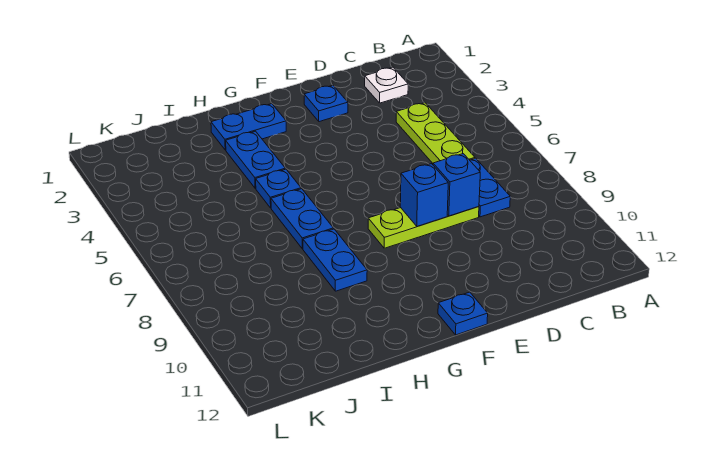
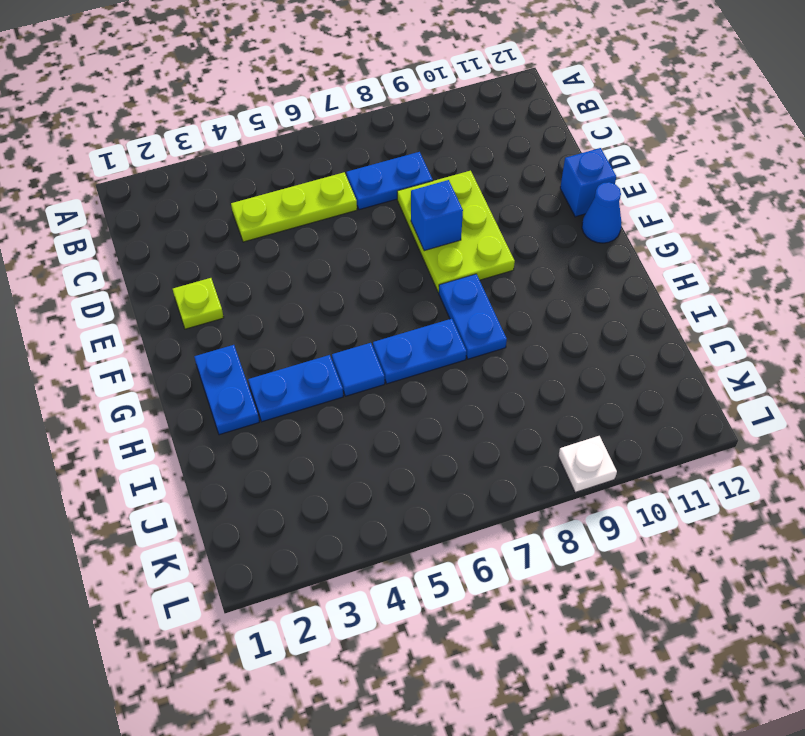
white plate C2 level 1 -> white plate L9 level 1
lime plate D8:F8 level 1 -> lime plate D8:F9 level 1
blue brick D8 level 2 -> blue brick E12 level 1
blue plate E2 level 1 -> lime plate E2 level 1
blue plate F12 level 1 -> blue cone F12 level 1
blue plate H5 level 1 -> blue tile H5 level 1
blue plate H8:H9 level 1 -> blue plate G8:H8 level 1

